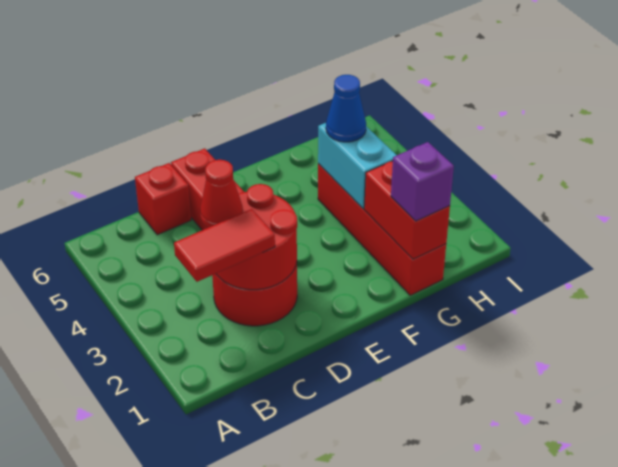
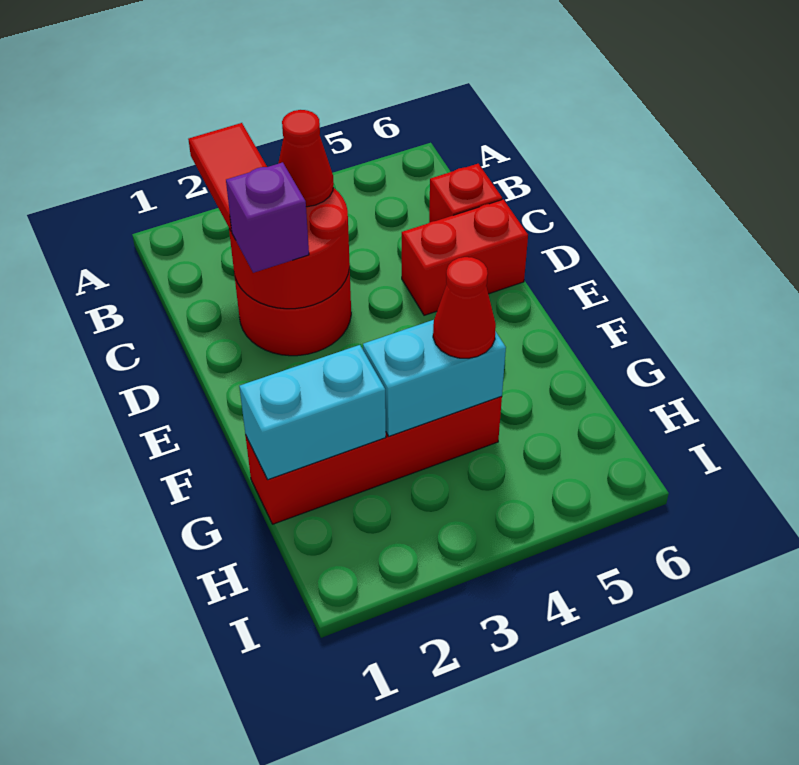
red brick G1:G2 level 2 -> cyan brick G1:G2 level 2
purple brick G1 level 3 -> purple brick D2 level 3
blue cone G4 level 3 -> red cone G4 level 3

